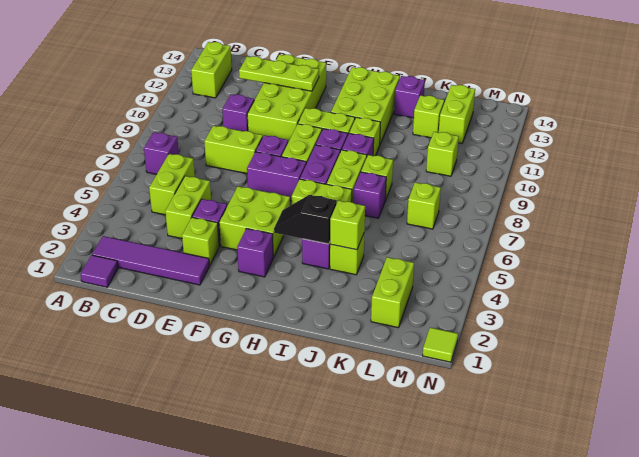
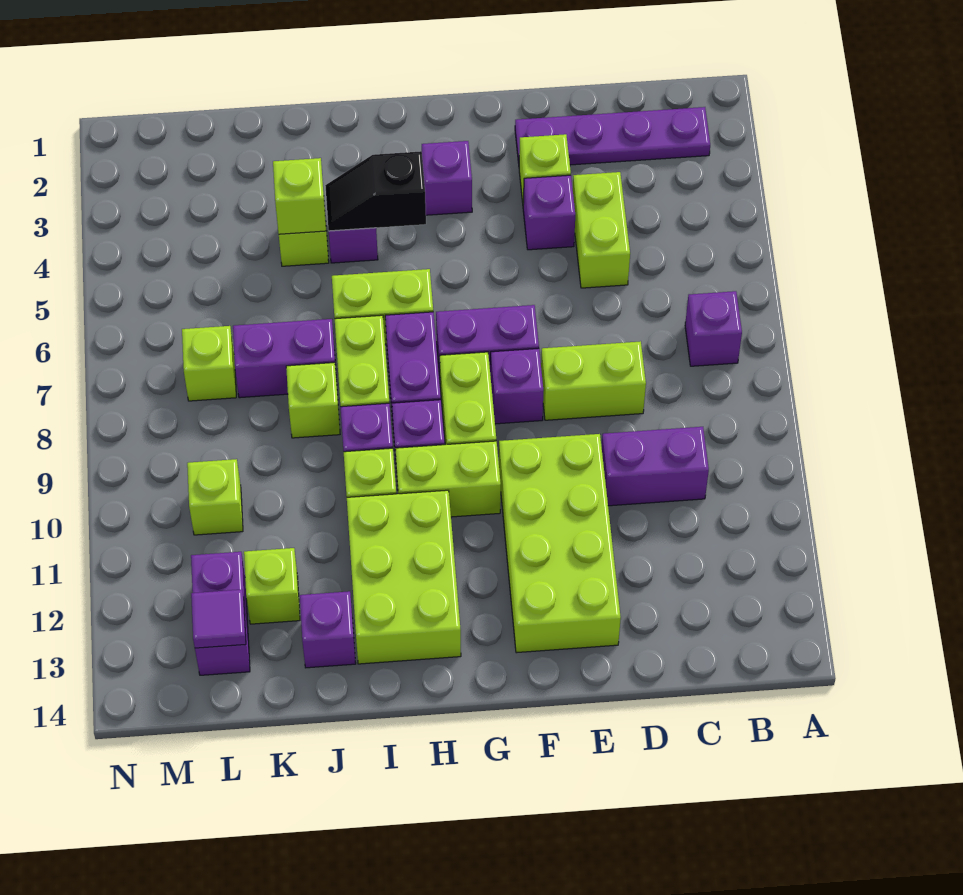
purple tile B1 level 1 -> purple tile L13 level 2
purple tile B2:E2 level 1 -> purple plate B2:E2 level 1
lime brick B12:B13 level 1 -> none
lime brick C5:C6 level 1 -> none
purple brick D10 level 1 -> purple brick C10:D10 level 1
lime plate D12:F12 level 2 -> none
lime brick F4:G5 level 1 -> none
black slope H4:I4 level 2 top I -> black slope H4:I4 level 2 top H
purple brick J7 level 1 -> purple brick J7:K7 level 1
lime brick L2:L3 level 1 -> none
lime brick L12:L13 level 1 -> purple brick L12:L13 level 1
lime tile N1 level 1 -> none

